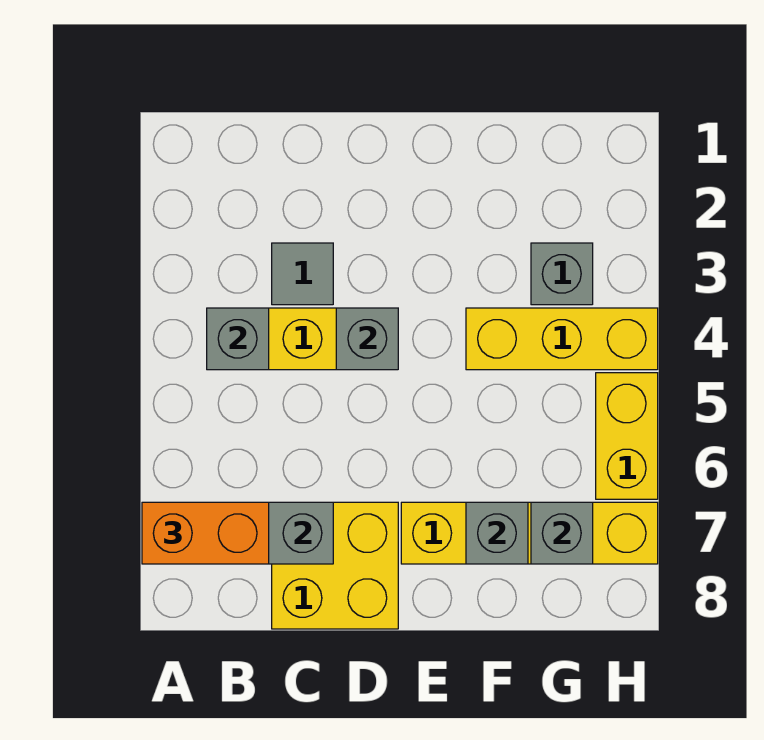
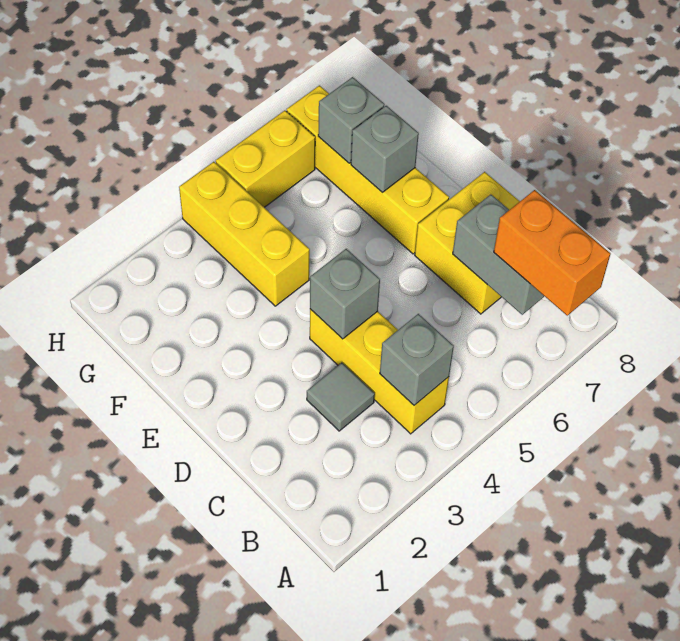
grey brick G3 level 1 -> none

